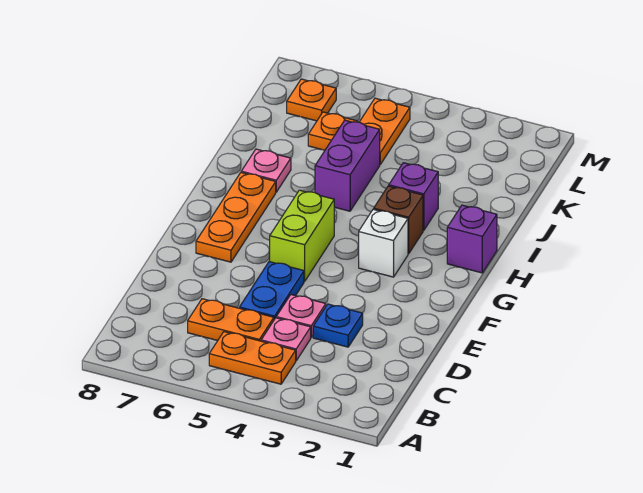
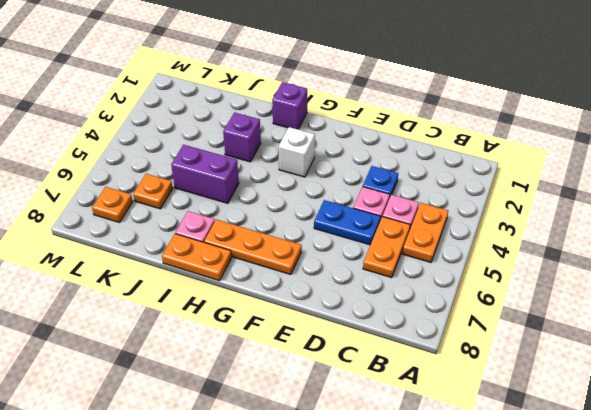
lime brick F5:G5 level 1 -> none
brown brick H3 level 1 -> none
orange plate K5:L5 level 1 -> orange plate H8:I8 level 1

